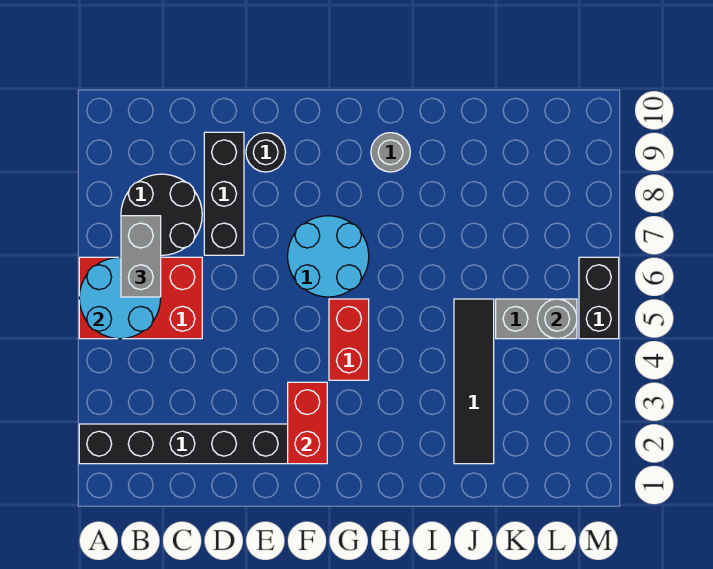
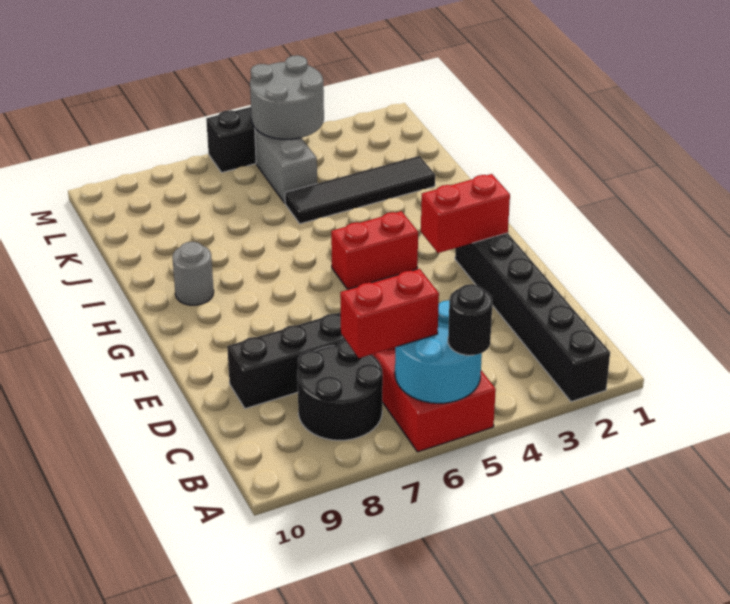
grey brick B6:B7 level 3 -> red brick B6:B7 level 3
black round brick E9 level 1 -> black round brick A5 level 3
cyan round brick F6:G7 level 1 -> none
grey round brick L5 level 2 -> grey round brick L4:M5 level 2

